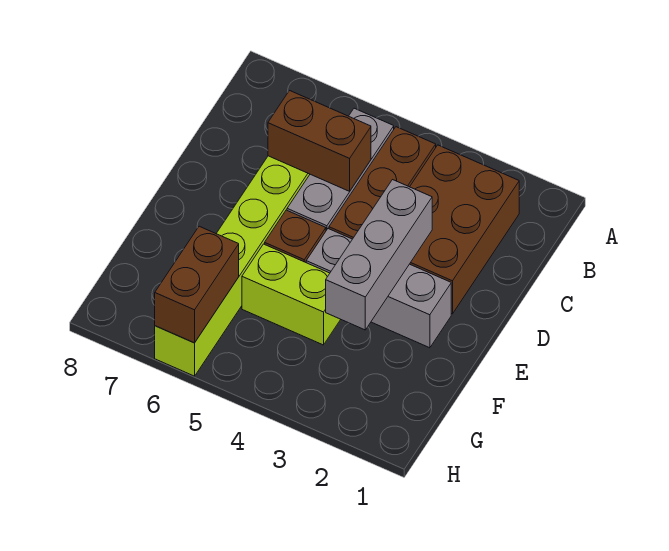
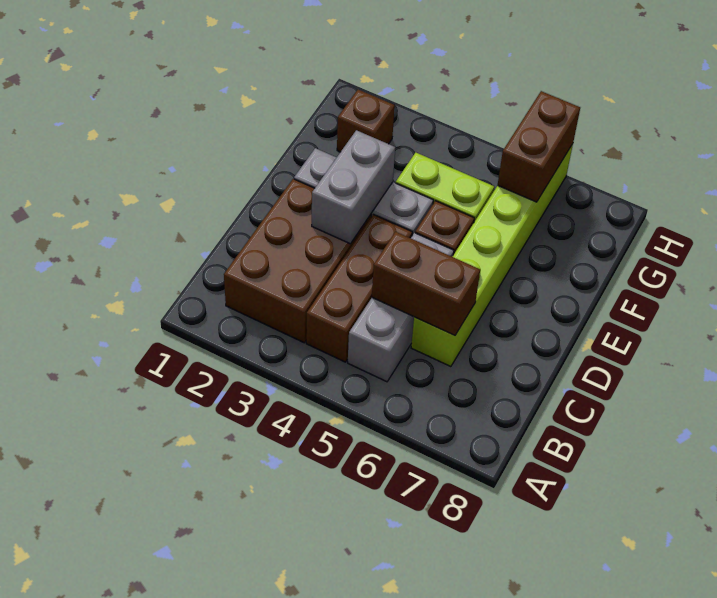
grey brick D3:F3 level 2 -> grey brick D3:E3 level 2
none -> brown brick G2 level 1

